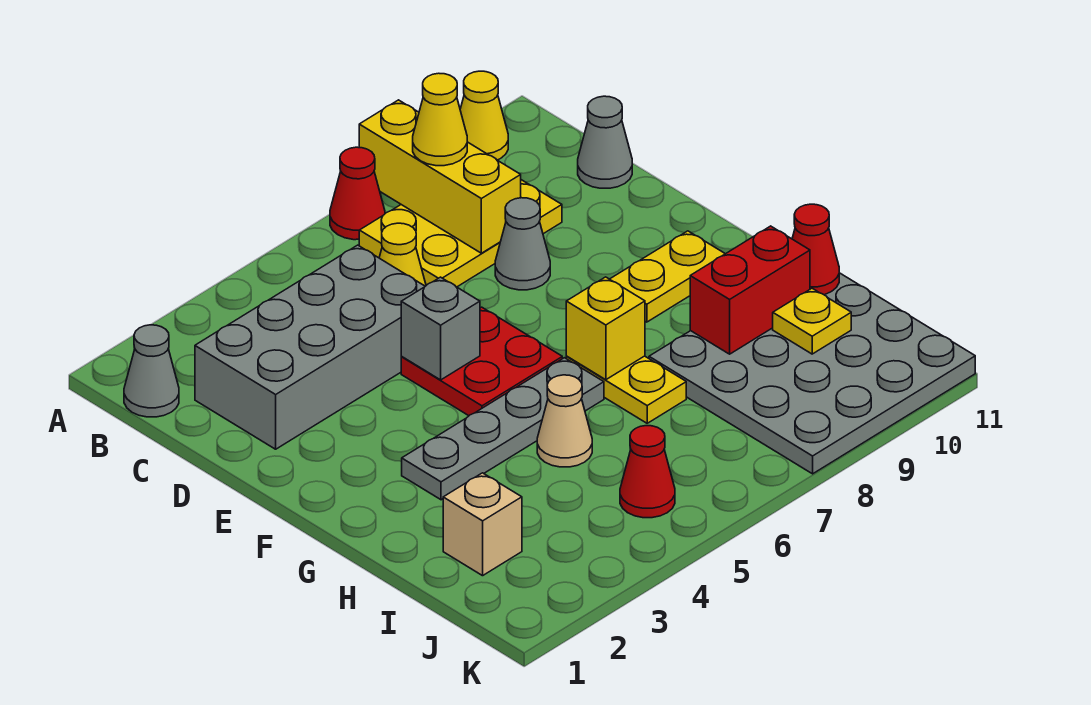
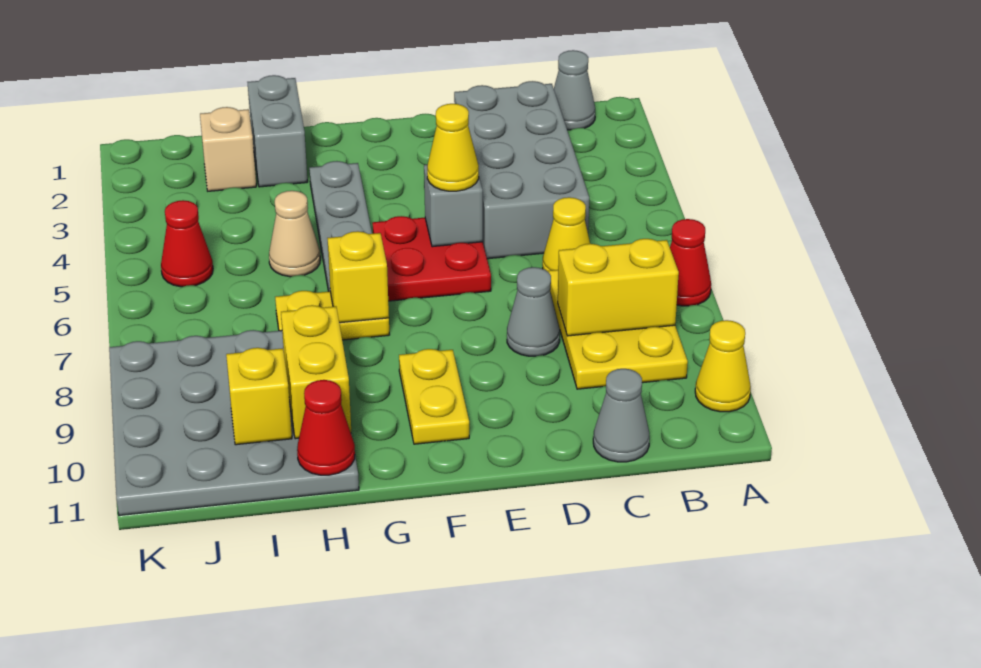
yellow brick A8:C8 level 2 -> yellow brick B8:C8 level 2
yellow cone B8 level 3 -> yellow cone E5 level 3
none -> grey brick H1:H2 level 1
red brick H9:H10 level 2 -> yellow brick H9:H10 level 2
yellow plate I10 level 2 -> yellow brick I10 level 2

